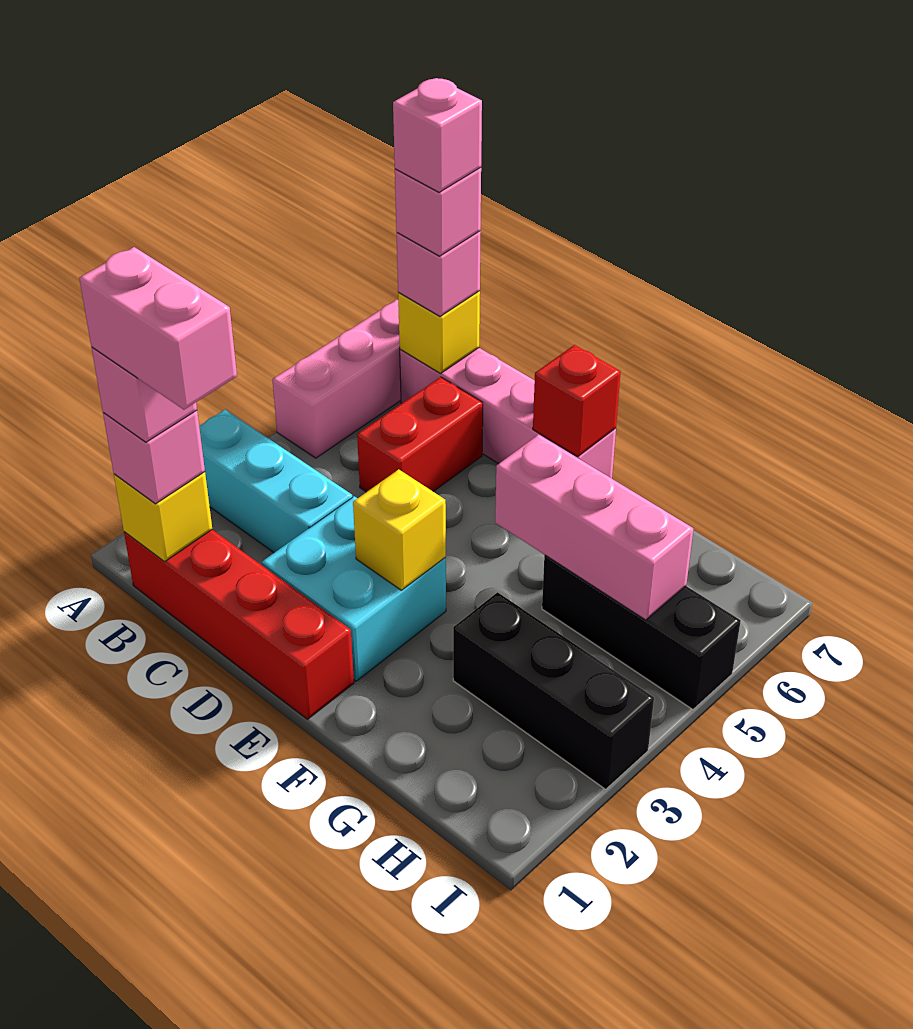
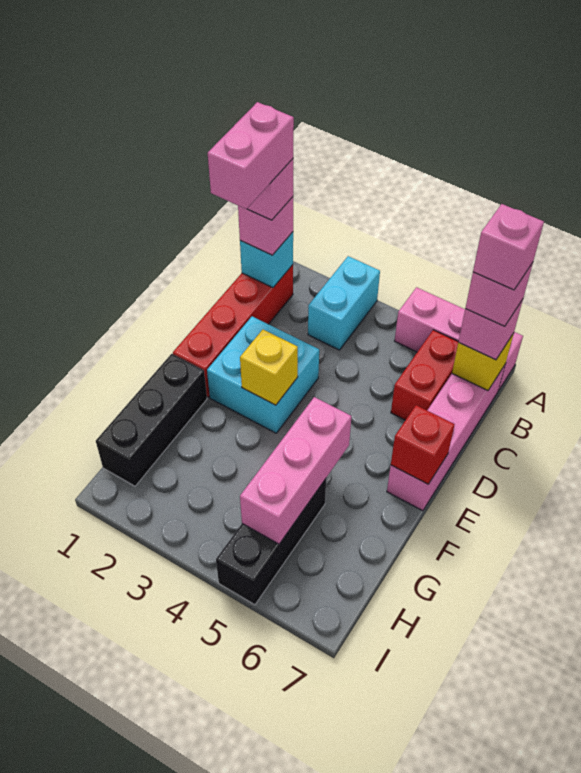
cyan brick A3:C3 level 1 -> cyan brick A3:B3 level 1
yellow brick B1 level 2 -> cyan brick B1 level 2
red brick C5:C6 level 1 -> red brick B6:C6 level 1
black brick G3:I3 level 1 -> black brick F1:H1 level 1

